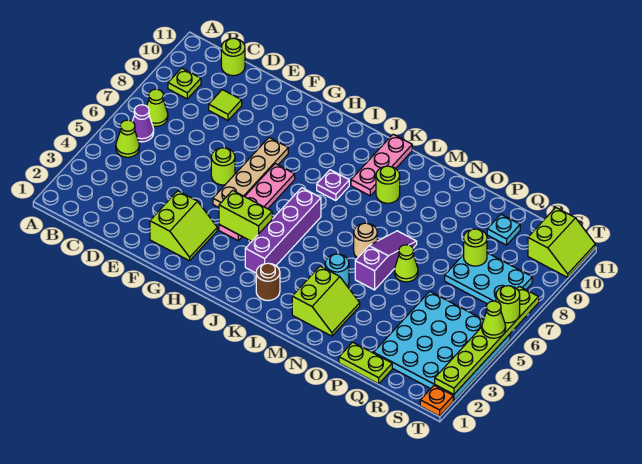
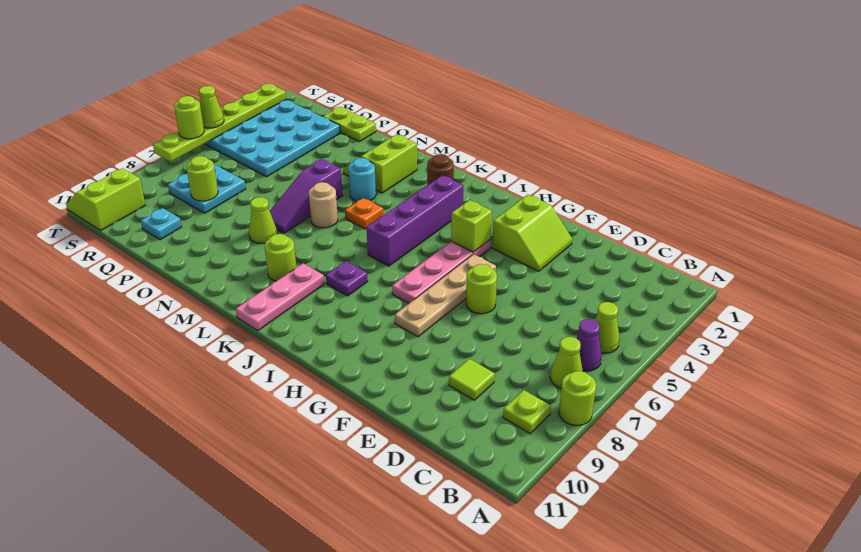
lime round brick C11 level 1 -> lime round brick A8 level 1
lime slope F2:G3 level 1 top F -> lime slope F2:G3 level 1 top G
lime brick H4:I4 level 2 -> lime brick H4 level 2
lime cone O6 level 1 -> lime cone N8 level 1
cyan plate Q7:S8 level 1 -> cyan plate Q7:R8 level 1
orange plate T1 level 1 -> orange plate L5 level 1

